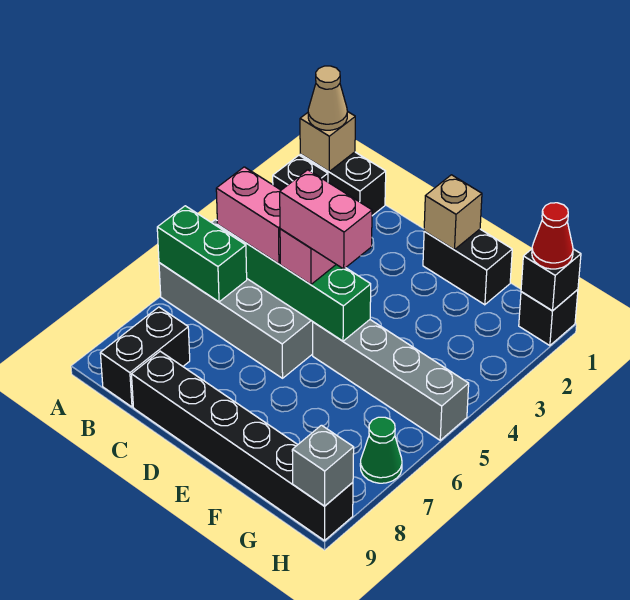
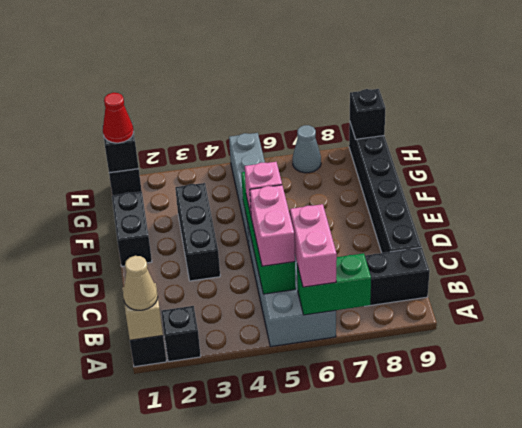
green brick A6:B6 level 2 -> green brick A6:A7 level 2
none -> black brick D3:F3 level 1
pink brick D5:E5 level 4 -> pink brick A6:B6 level 3
tan brick E1 level 2 -> none
green cone H7 level 1 -> grey cone H7 level 1
grey brick H9 level 2 -> black brick H9 level 2

